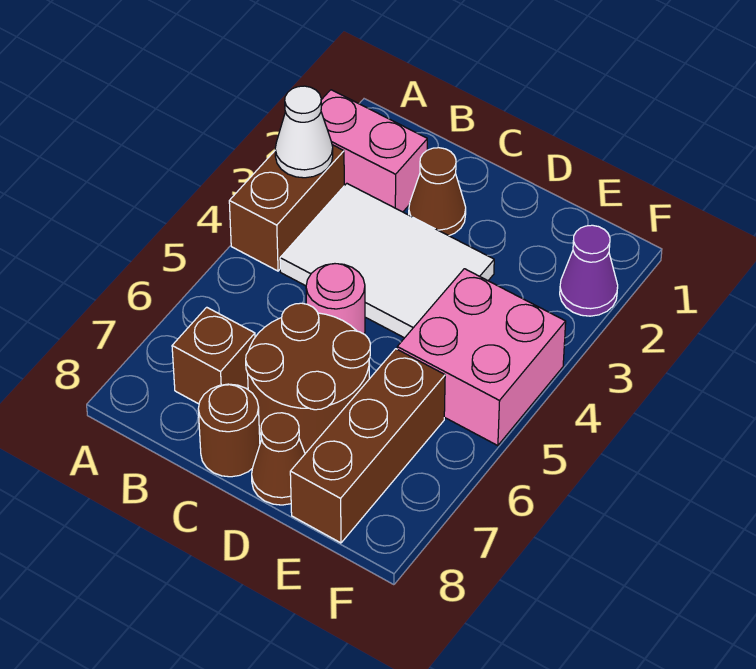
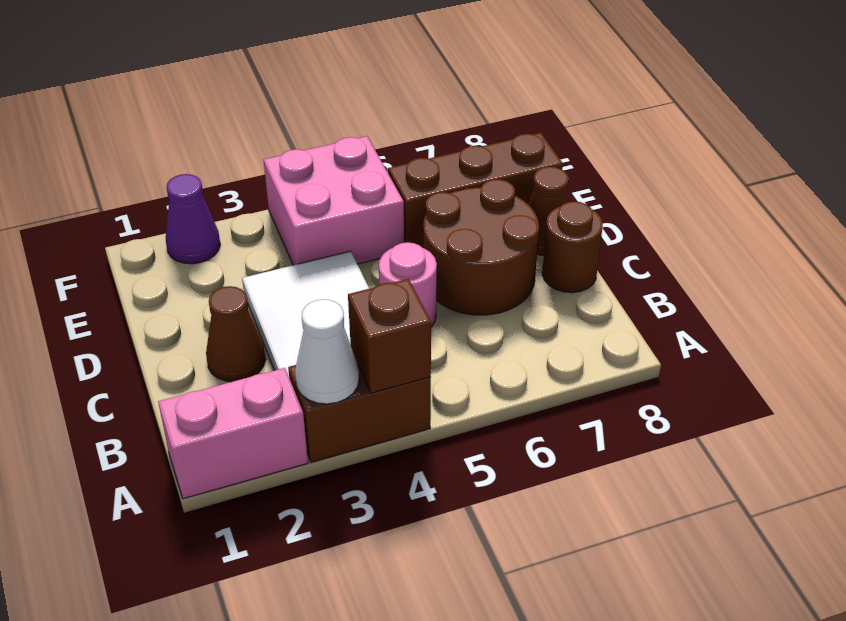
pink brick A2:B2 level 1 -> pink brick A1:A2 level 1
brown brick B7 level 1 -> brown brick A4 level 2

